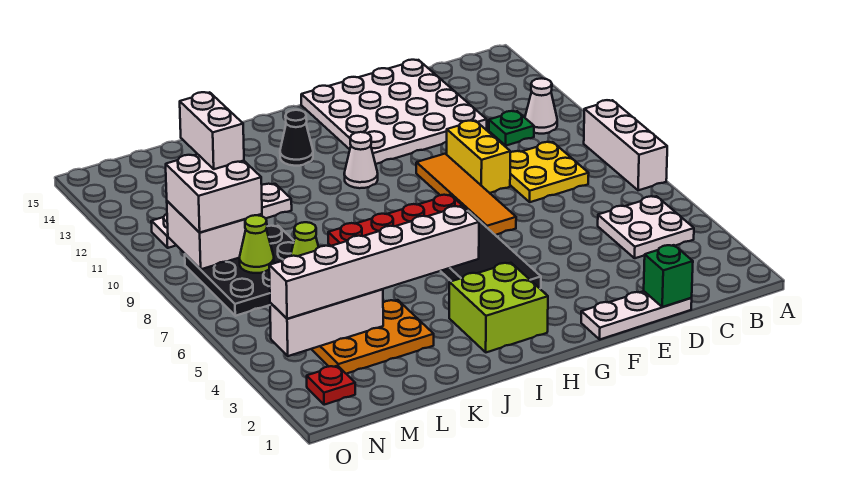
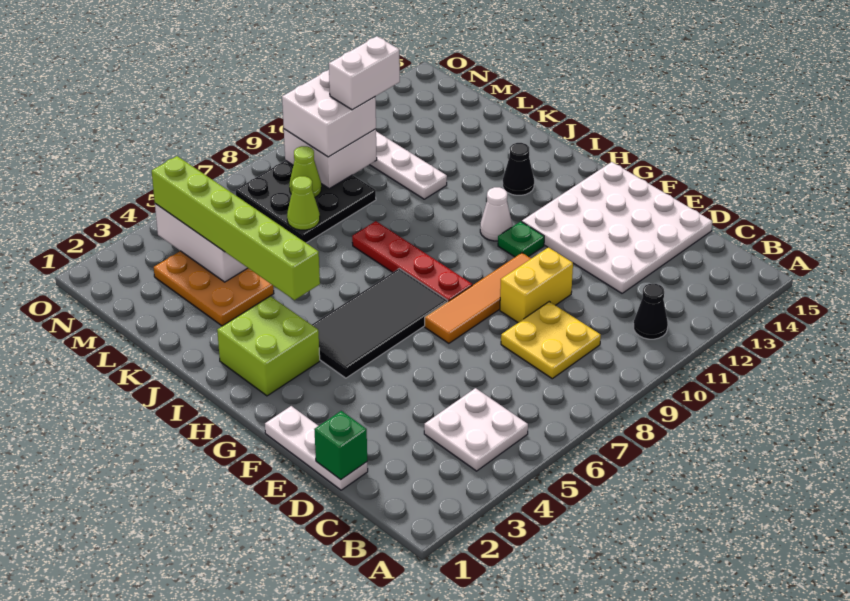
white brick A7:A9 level 1 -> none
white cone B11 level 1 -> black cone B11 level 1
green plate C11 level 1 -> green plate G11 level 1
white brick I4:N4 level 3 -> lime brick I4:N4 level 3
red plate N2 level 1 -> none

